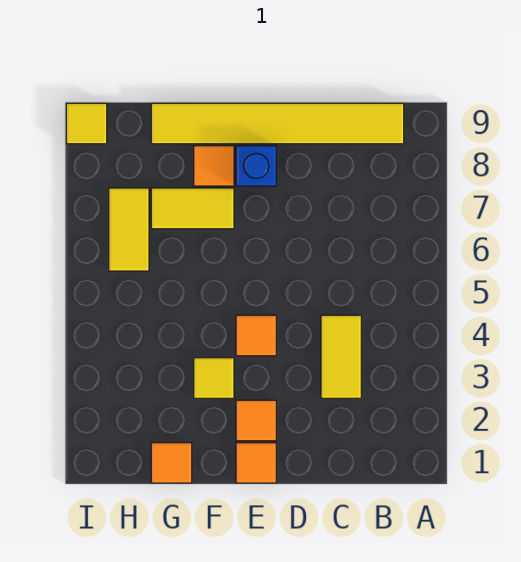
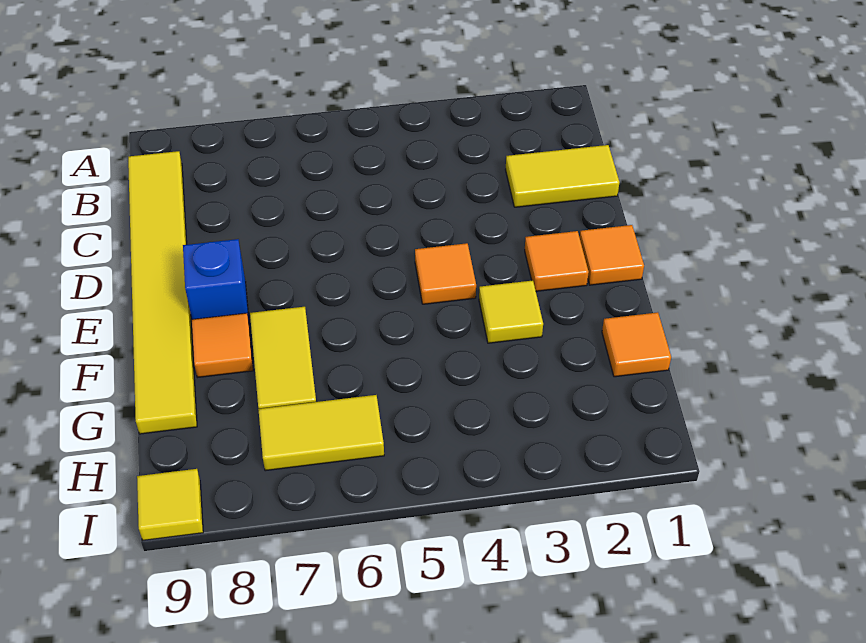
yellow tile C3:C4 level 1 -> yellow tile C1:C2 level 1

